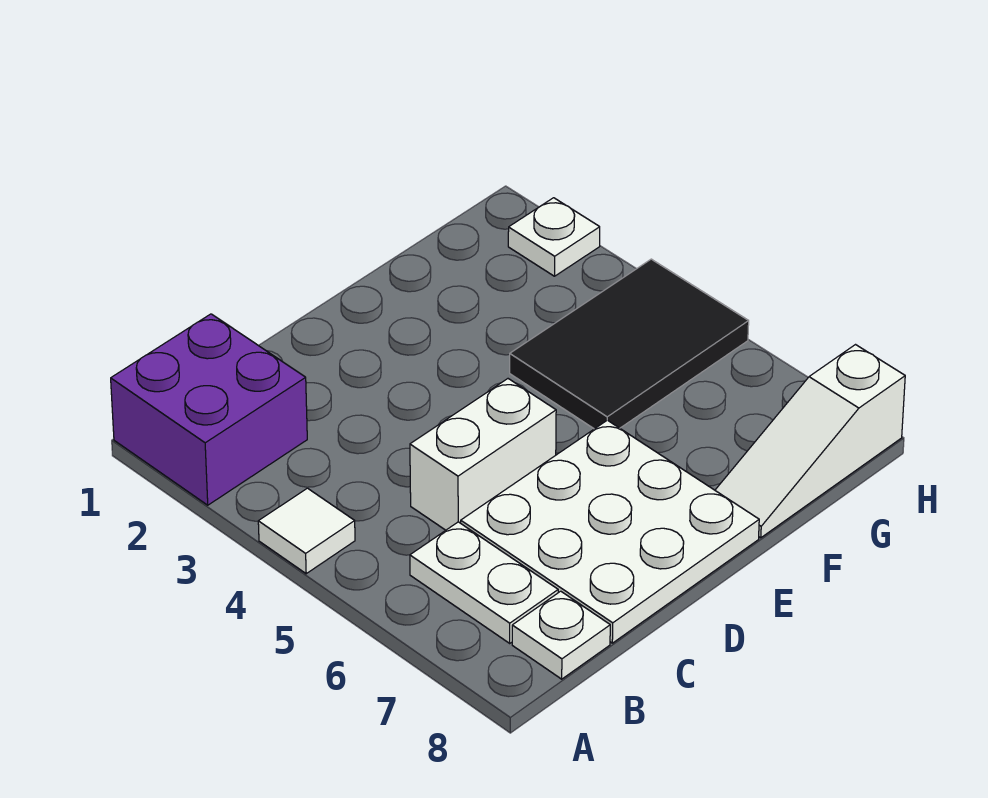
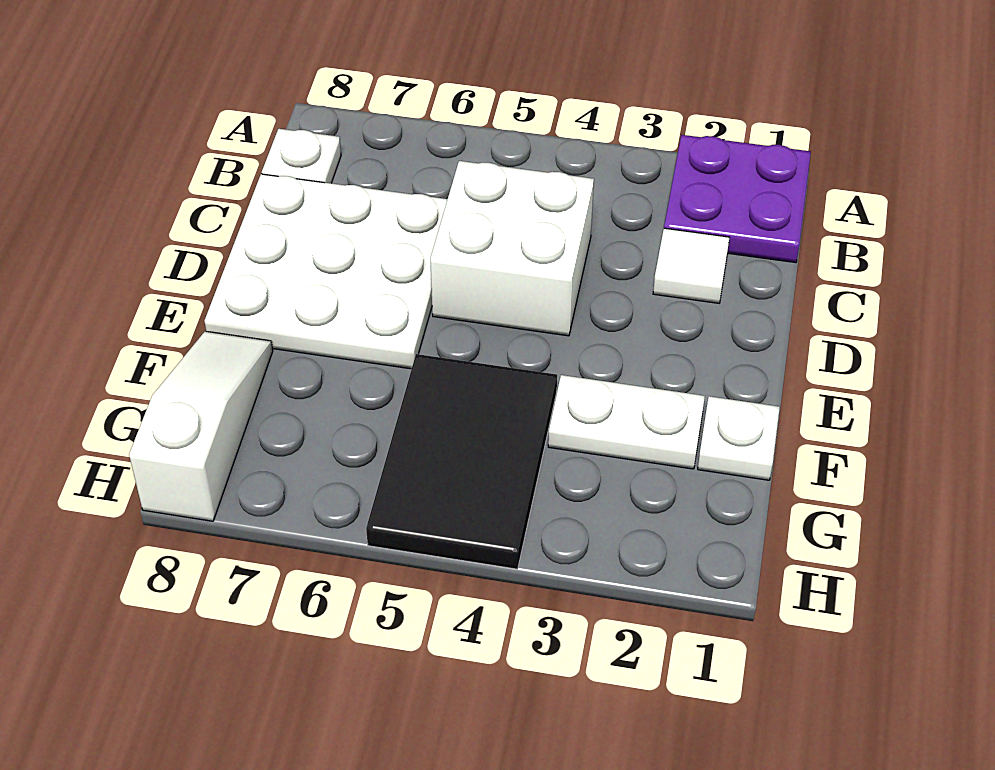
purple brick A1:B2 level 1 -> purple plate A1:B2 level 1
white tile A4 level 1 -> white tile C2 level 1
white plate B6:B7 level 1 -> white plate F2:F3 level 1
white brick C5:D5 level 1 -> white brick C4:D5 level 1
white plate H2 level 1 -> white plate F1 level 1

